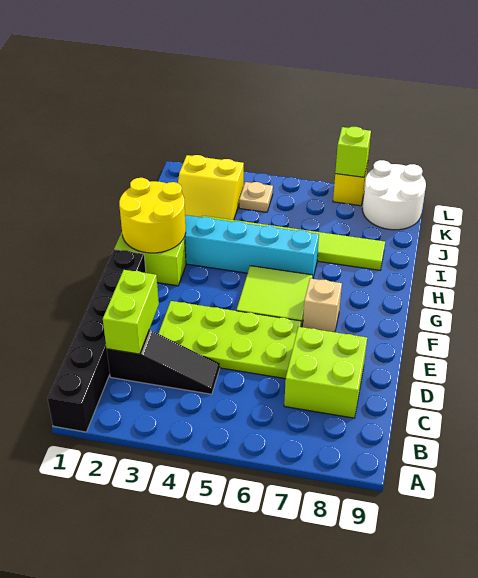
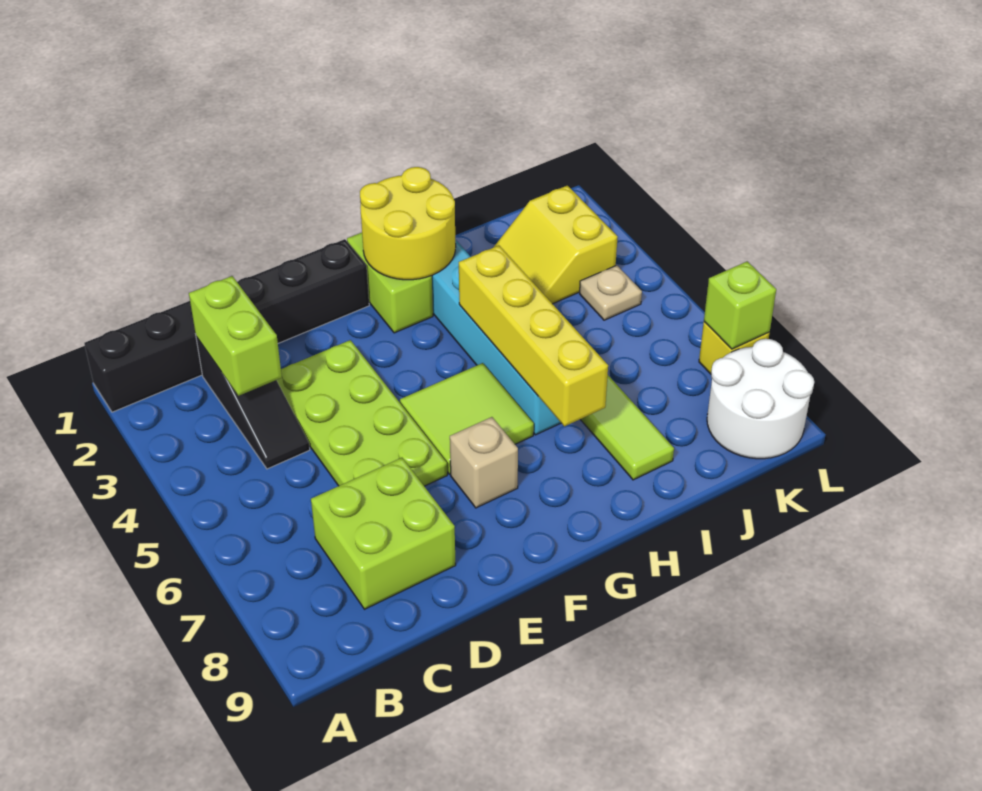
lime brick C2:D2 level 2 -> lime brick C2:C3 level 2
none -> yellow brick H4:H7 level 2

